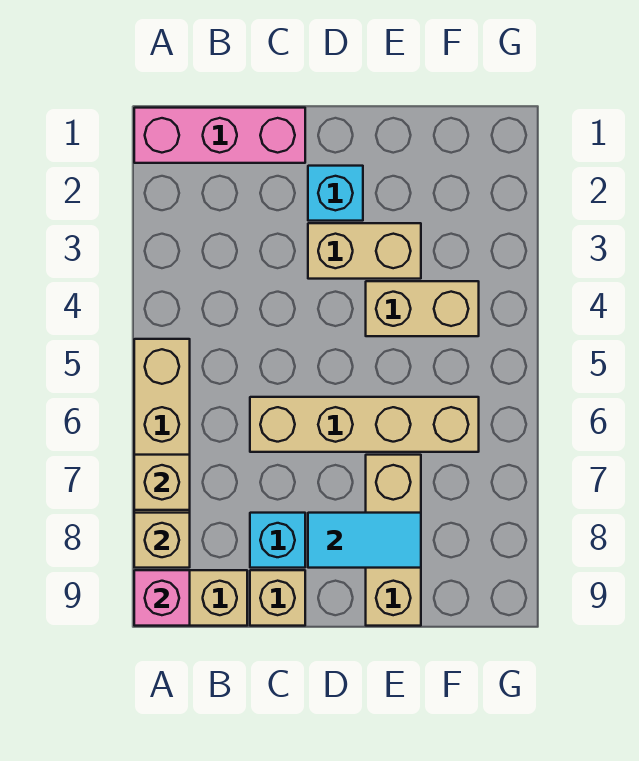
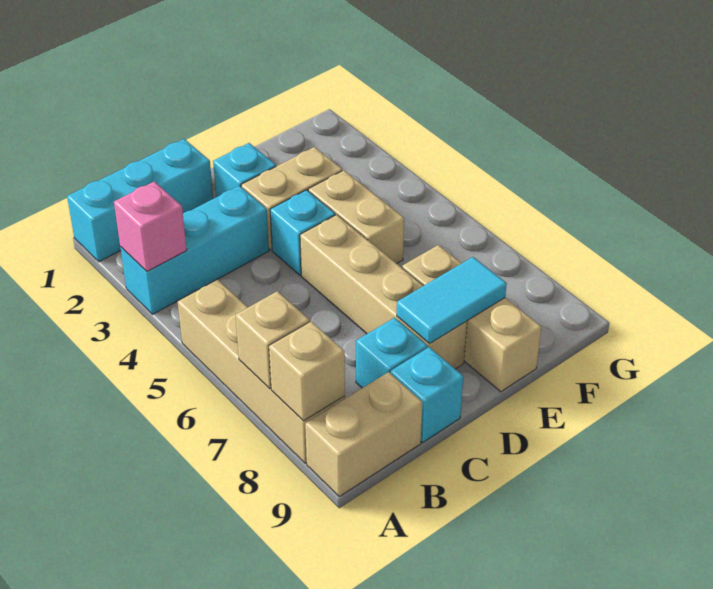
pink brick A1:C1 level 1 -> cyan brick A1:C1 level 1
none -> cyan brick A3:C3 level 1
pink brick A9 level 2 -> pink brick A3 level 2
tan brick C6:F6 level 1 -> tan brick D5:D8 level 1
tan brick C9 level 1 -> cyan brick C9 level 1
none -> cyan brick D4 level 1
tan brick E4:F4 level 1 -> tan brick E4:E5 level 1

